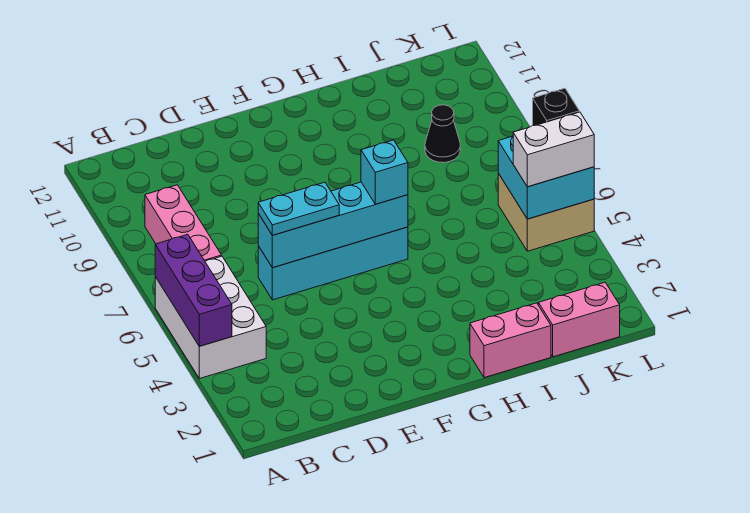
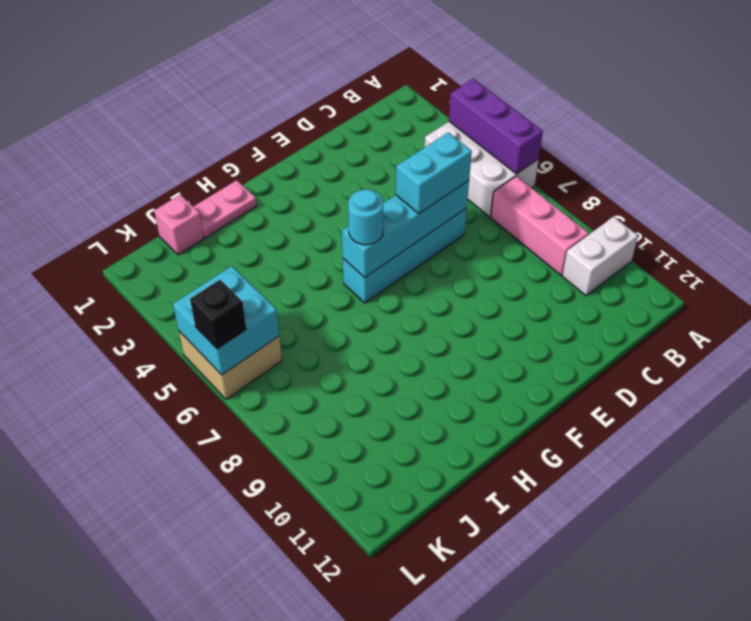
cyan plate D6:E6 level 3 -> cyan brick D6:E6 level 3
cyan brick G6 level 3 -> cyan round brick G6 level 3
pink brick H1:I1 level 1 -> pink plate H1:I1 level 1
pink brick J1:K1 level 1 -> pink brick J1 level 1
black cone J9 level 1 -> none
white brick K5:L5 level 3 -> white brick A10:B10 level 1

